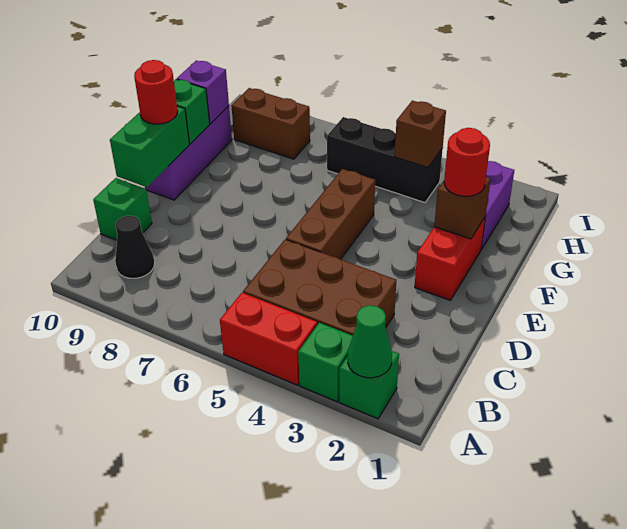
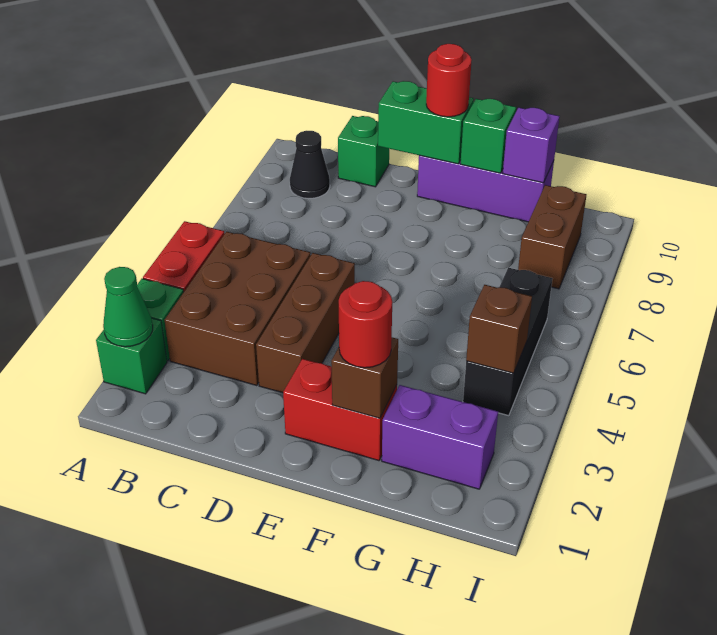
brown brick D5:F5 level 1 -> brown brick D3:D5 level 1

